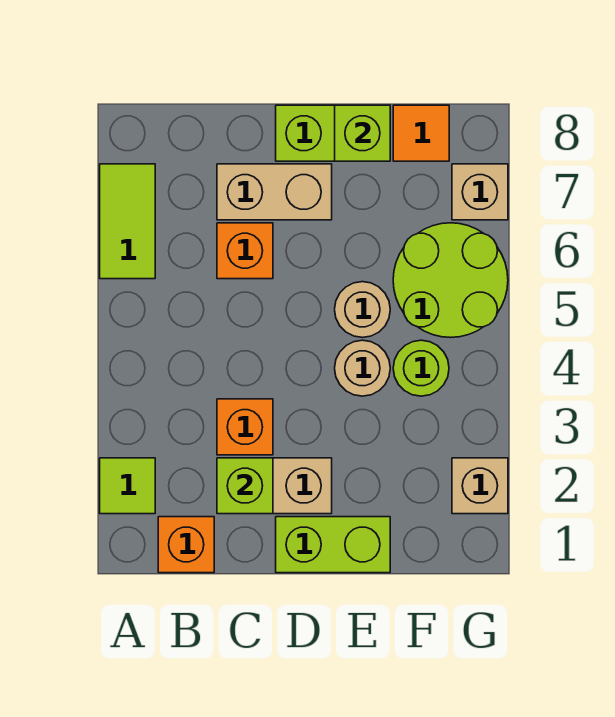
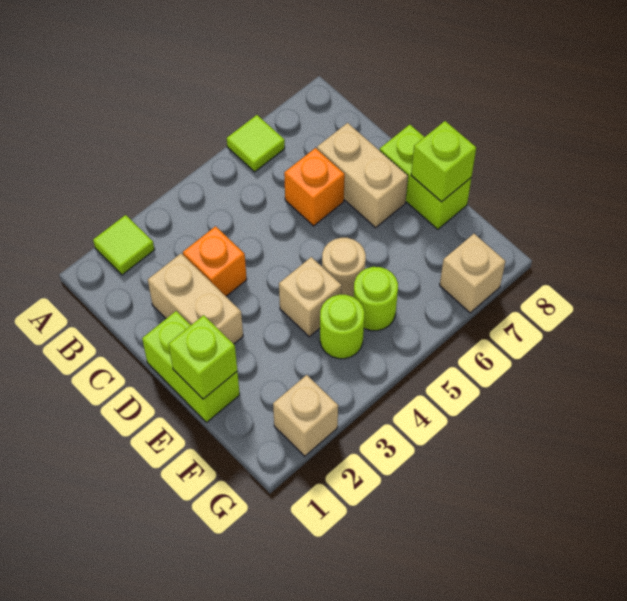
lime tile A6:A7 level 1 -> lime tile A6 level 1
orange brick B1 level 1 -> none
lime brick C2 level 2 -> lime brick E1 level 2
tan round brick E4 level 1 -> tan brick E4 level 1
lime round brick F5:G6 level 1 -> lime round brick F5 level 1
orange tile F8 level 1 -> none

